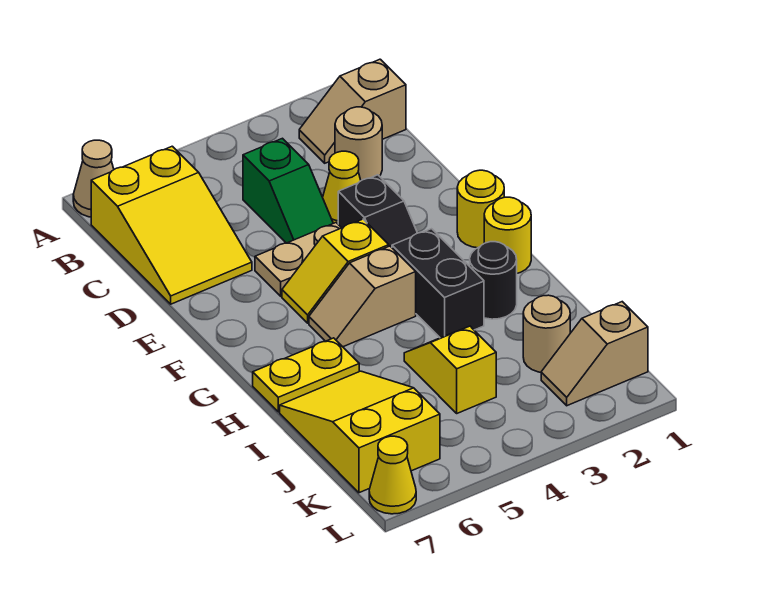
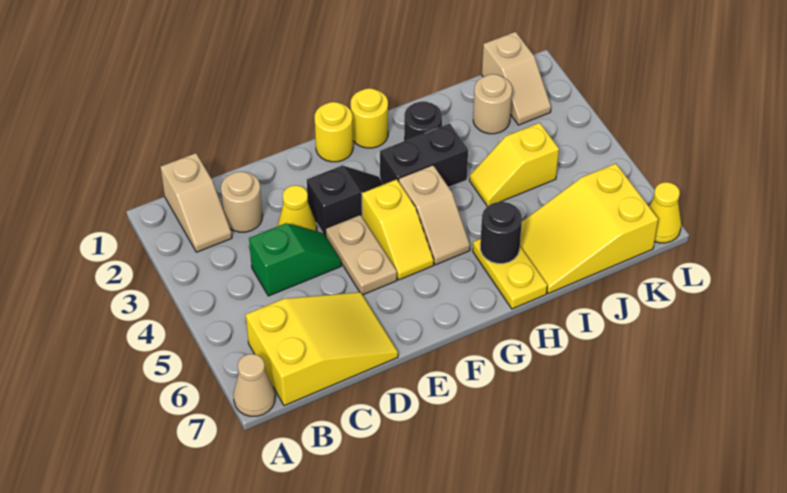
none -> black round brick H6 level 2

